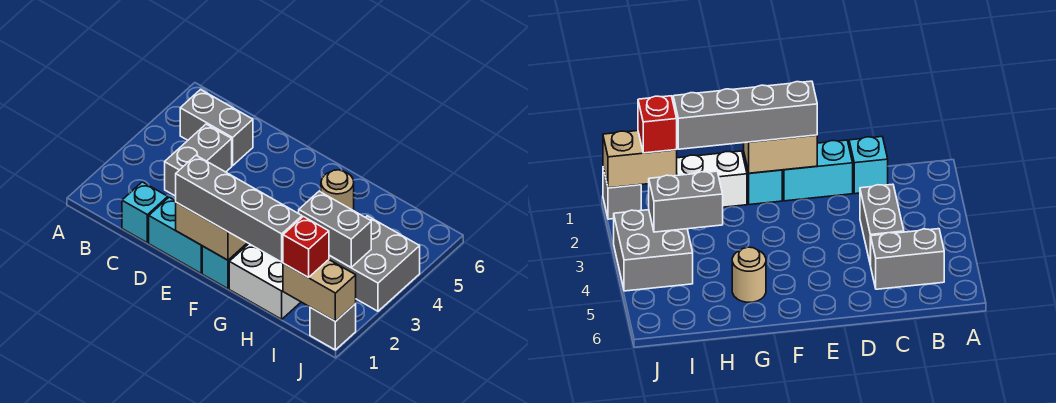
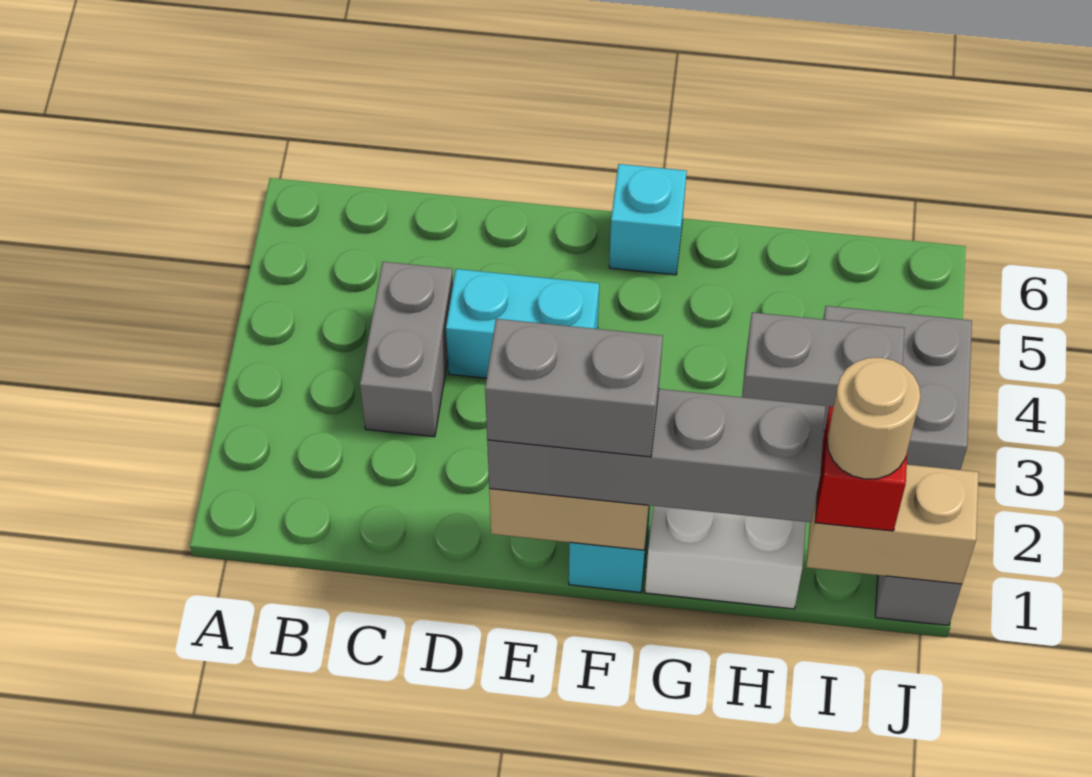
grey brick B5:C5 level 1 -> grey brick E1:F1 level 4
cyan brick C1 level 1 -> cyan brick F6 level 1
cyan brick D1:E1 level 1 -> cyan brick D4:E4 level 1
tan round brick G5 level 1 -> tan round brick I1 level 4

